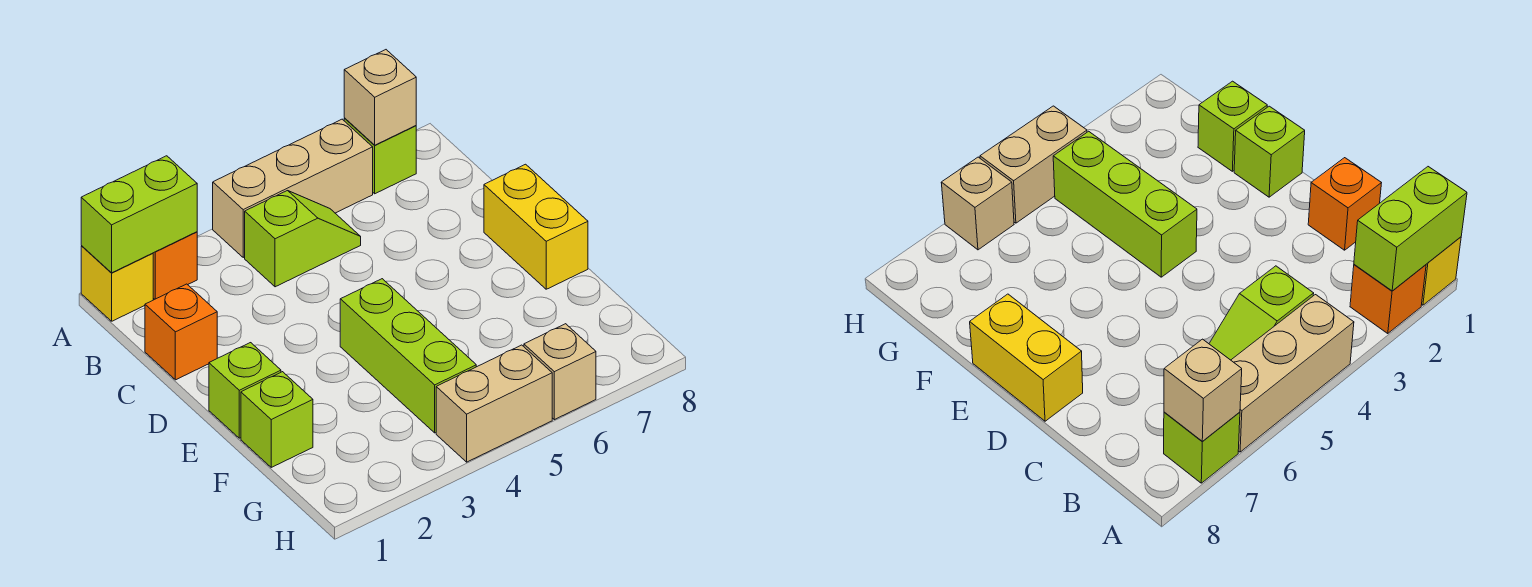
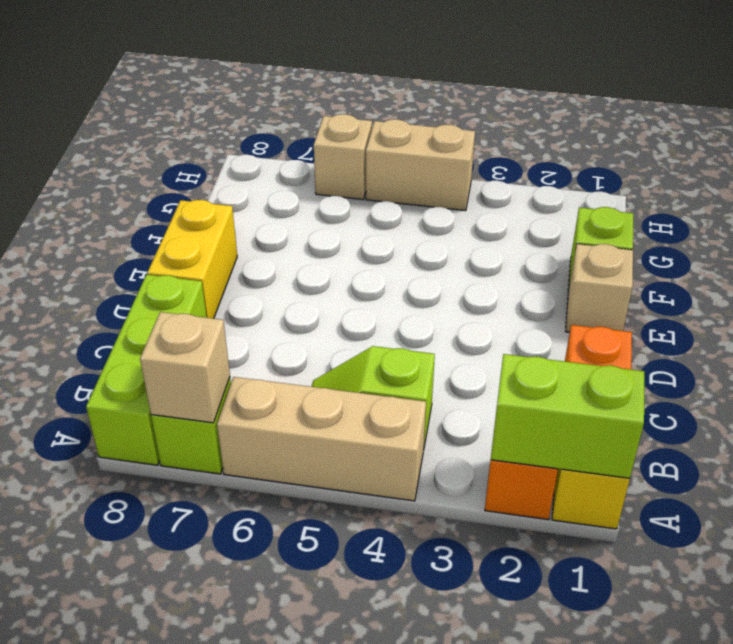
lime brick E1 level 1 -> tan brick E1 level 1
lime brick E4:G4 level 1 -> lime brick A8:C8 level 1

